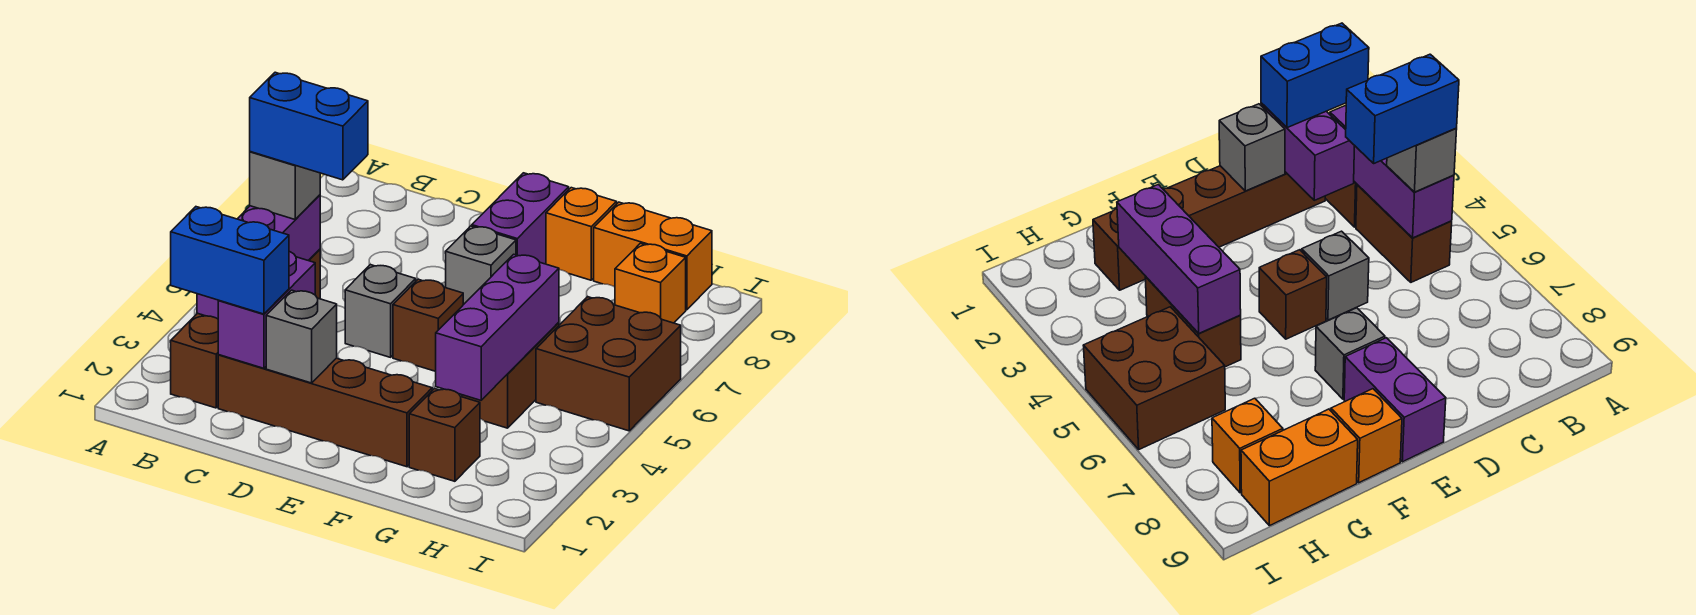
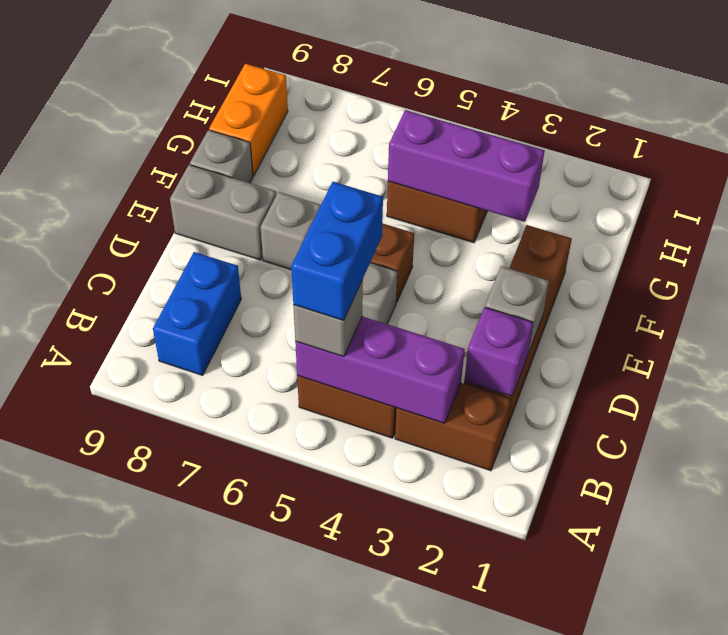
blue brick B2:C2 level 3 -> blue brick B8:C8 level 1
purple brick C2:C3 level 2 -> purple brick C2 level 2
purple brick E8:E9 level 1 -> grey brick E8:E9 level 1
orange brick F9 level 1 -> grey brick F9 level 1
brown brick G2 level 1 -> none
brown brick H5:I6 level 1 -> none
orange brick H8 level 1 -> none

